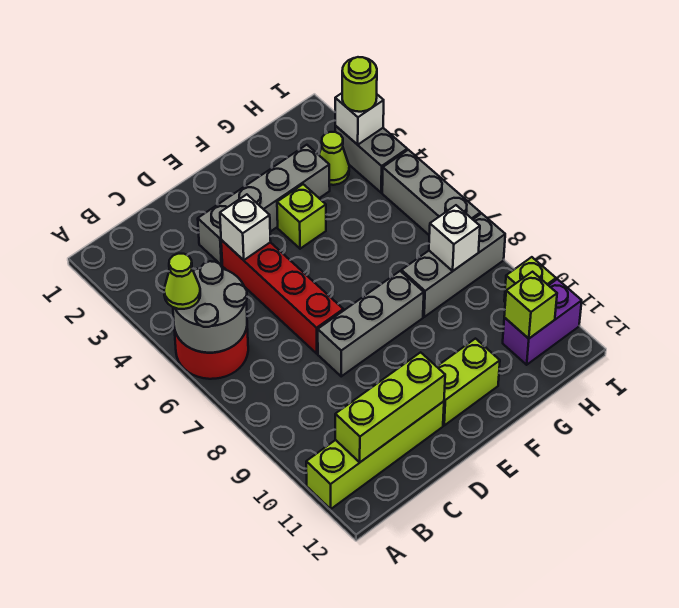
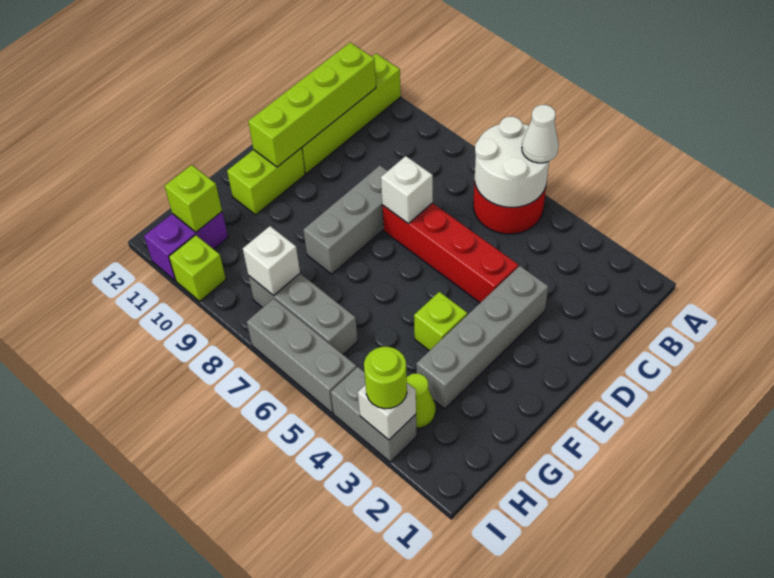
grey round brick A5:B6 level 2 -> white round brick A5:B6 level 2
lime cone A5 level 3 -> white cone A5 level 3
lime brick B11:D11 level 2 -> lime brick B11:E11 level 2
white brick D4 level 2 -> white brick D7 level 2
grey brick G8:I8 level 1 -> grey brick H6:H8 level 1

